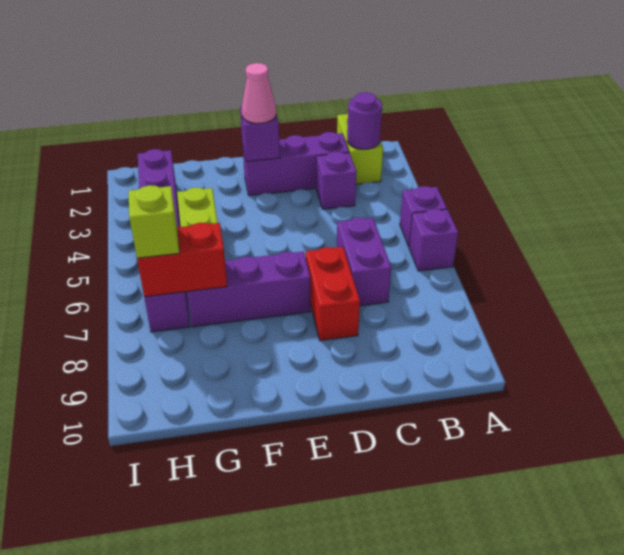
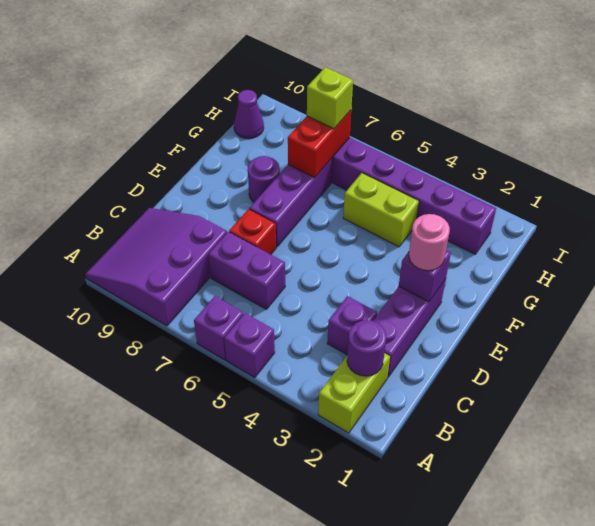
none -> purple slope A8:C10 level 1 top 8
lime brick B1:B2 level 1 -> lime brick A2:B2 level 1
red brick D7:D8 level 1 -> red brick D7 level 1
pink cone E2 level 3 -> pink round brick E2 level 3
none -> purple round brick F8 level 1
none -> purple cone H10 level 1

